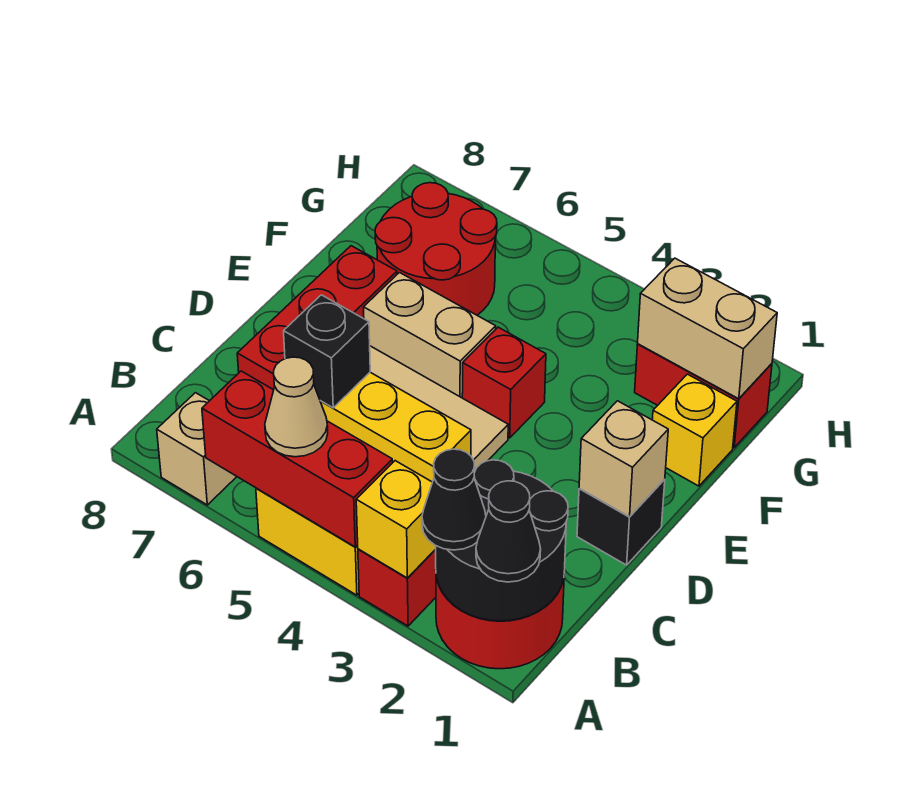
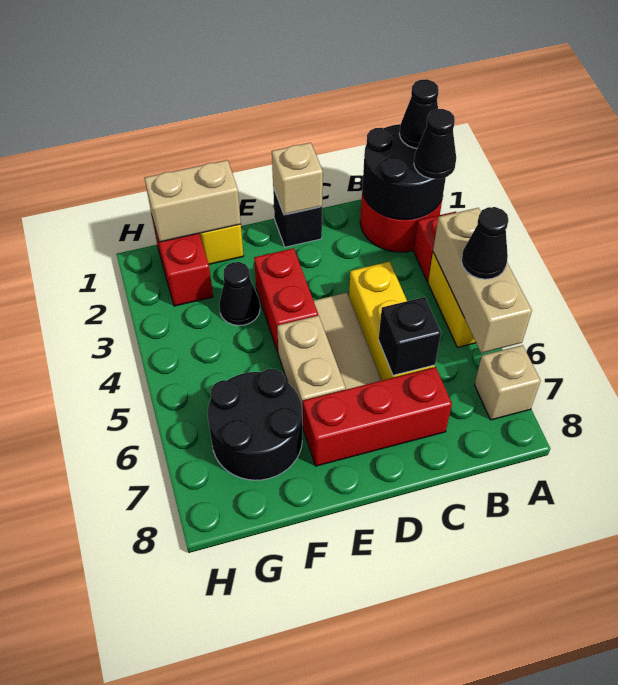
yellow brick A3 level 2 -> none
red brick A4:A6 level 2 -> tan brick A4:A6 level 2
tan cone A5 level 3 -> black cone A5 level 3
red brick E4 level 1 -> red brick E3:E4 level 1
none -> black cone F3 level 1
red round brick F6:G7 level 1 -> black round brick F6:G7 level 1
tan brick G1:G2 level 2 -> tan brick F1:G1 level 2

